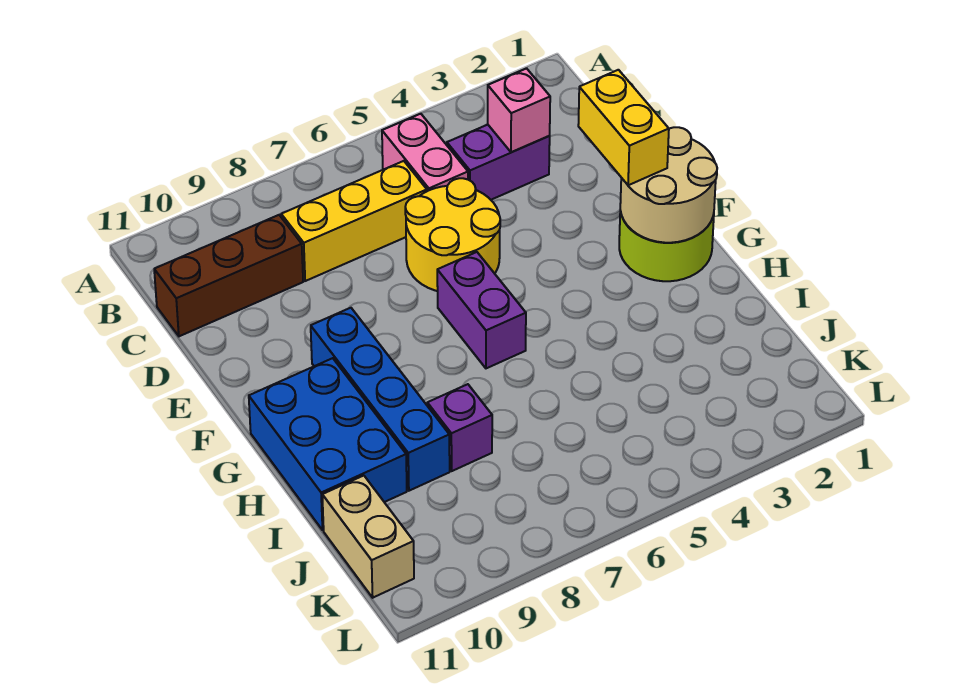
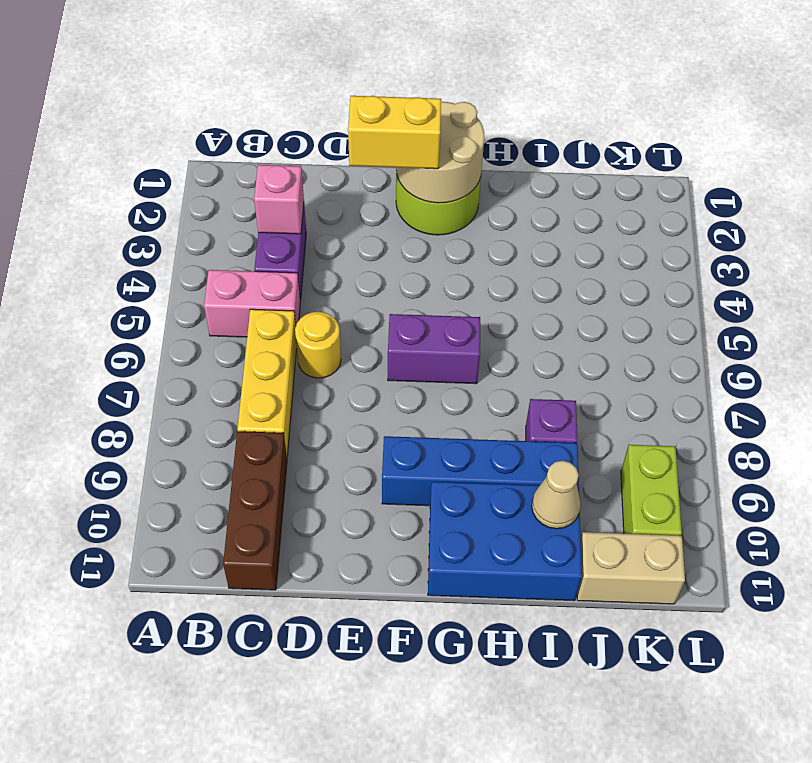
yellow round brick D5:E6 level 1 -> yellow round brick D6 level 1
none -> tan cone I10 level 2
none -> lime brick K9:K10 level 1

